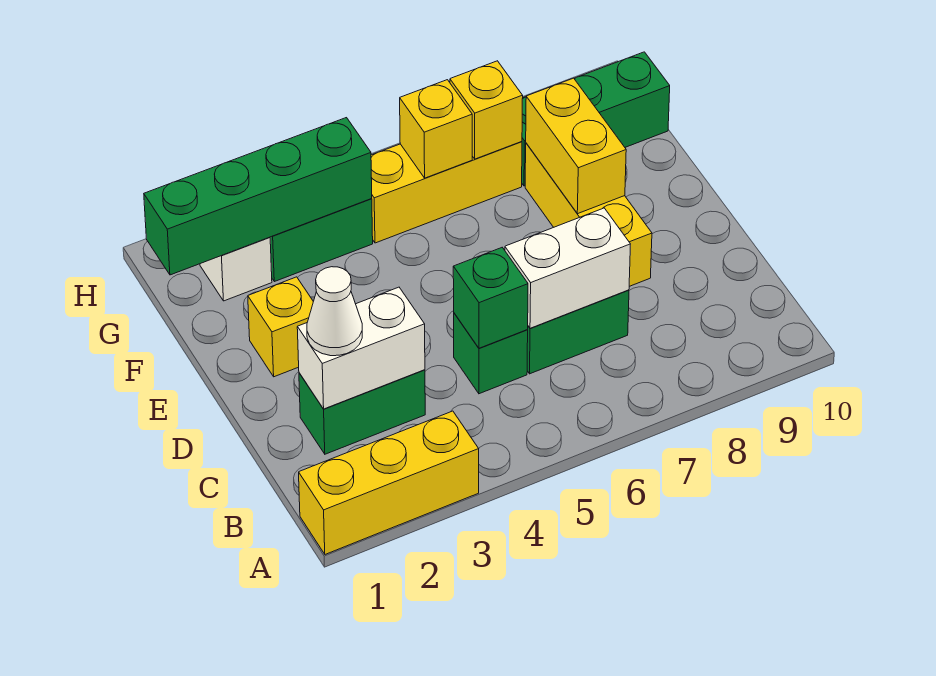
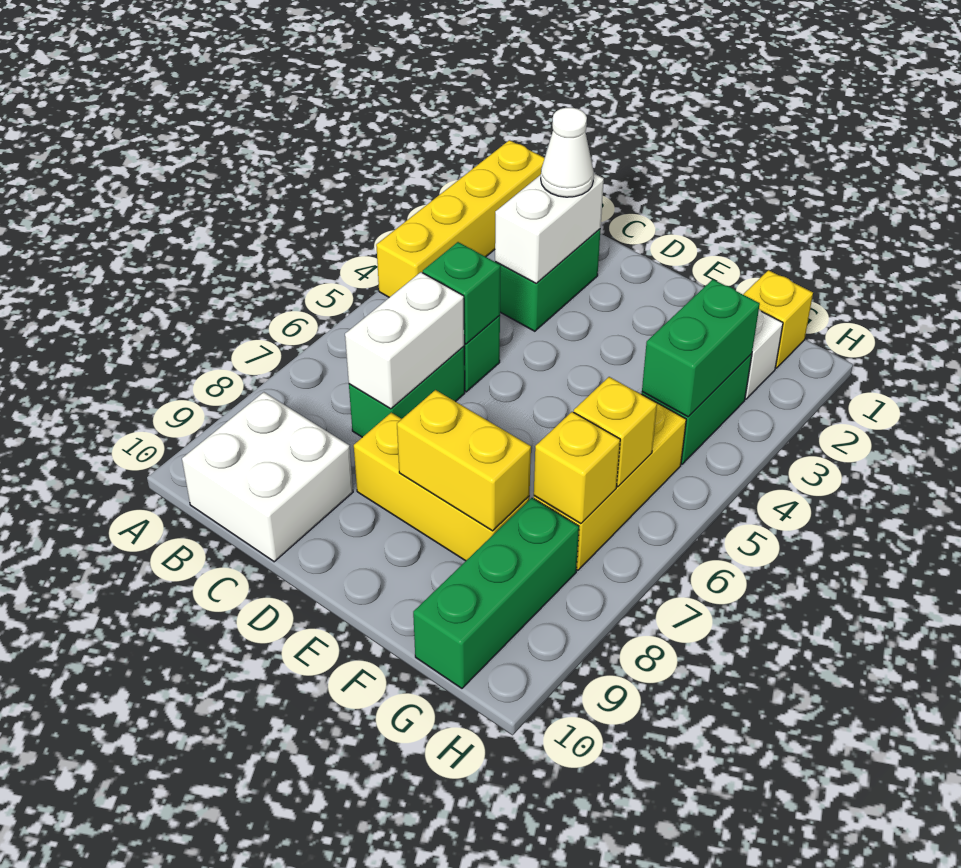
yellow brick A1:A3 level 1 -> yellow brick A1:A4 level 1
none -> white brick B9:C10 level 1
yellow brick E2 level 1 -> yellow brick G1 level 1
green brick G1:G4 level 2 -> green brick G3:G4 level 2

